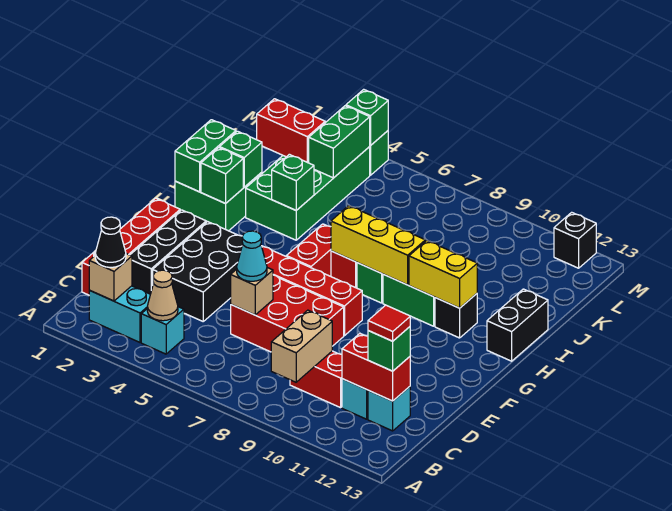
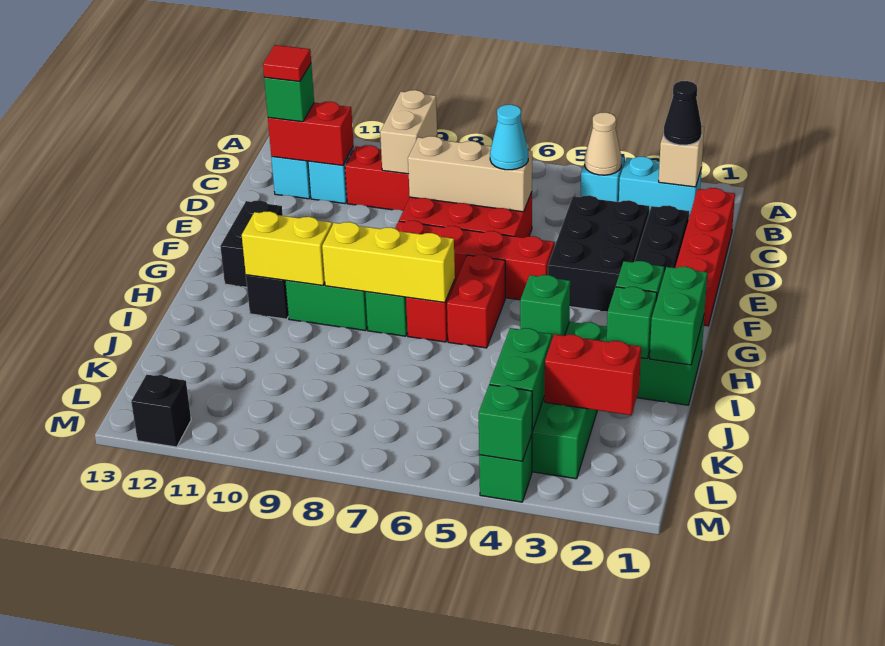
tan brick D6 level 2 -> tan brick D6:D8 level 2
black brick H13:I13 level 1 -> black brick F12:G12 level 1

